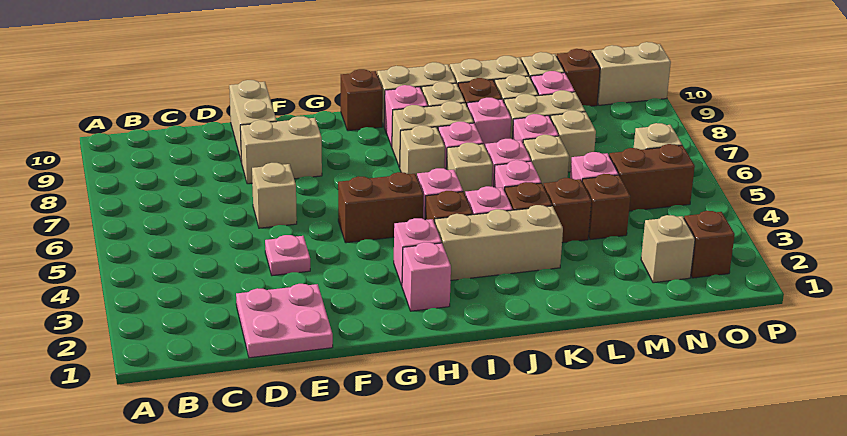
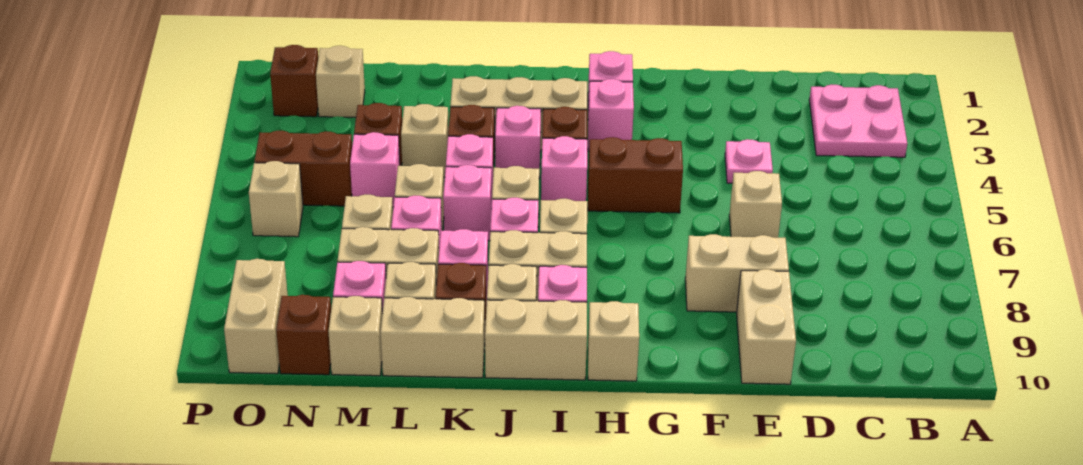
pink plate D1:E2 level 1 -> pink plate B2:C3 level 1
brown brick H10 level 1 -> tan brick H10 level 1
brown brick L4 level 1 -> tan brick L4 level 1
tan brick O10:P10 level 1 -> tan brick O9:O10 level 1

